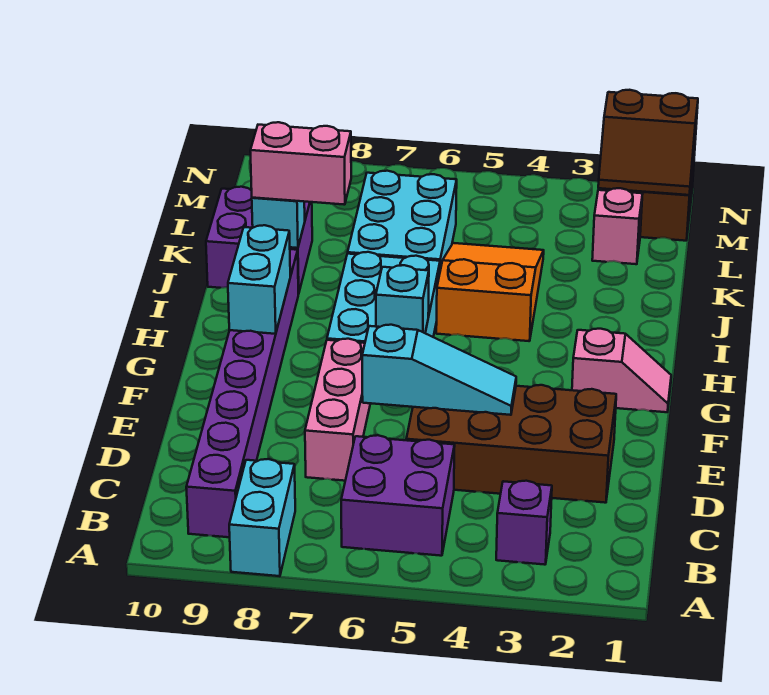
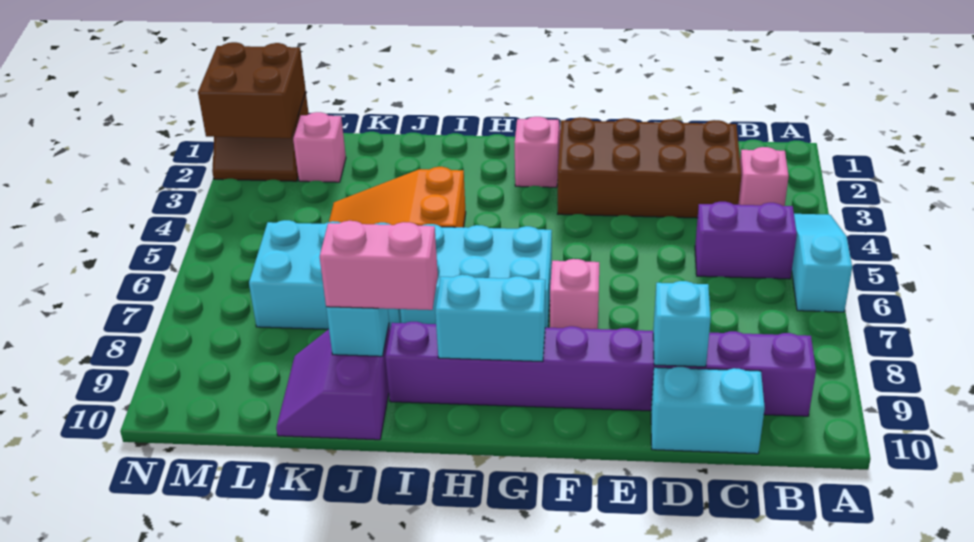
cyan brick A8:B8 level 1 -> cyan brick C10:D10 level 1
purple brick B3 level 1 -> pink brick B3 level 1
purple brick B5:C6 level 1 -> purple brick B5:C5 level 1
brown brick D2:E5 level 1 -> brown brick C2:F3 level 1
pink brick D7:F7 level 1 -> pink brick F7 level 1
cyan slope E4:E6 level 2 top 6 -> cyan slope A4:A6 level 1 top 6
cyan brick G6 level 2 -> cyan brick D9 level 2
pink brick J8:J9 level 3 -> pink brick I9:J9 level 3
purple brick J9:K10 level 1 -> purple slope J9:K10 level 1 top J
brown slope M1:N2 level 2 top N -> brown brick M1:N2 level 2

